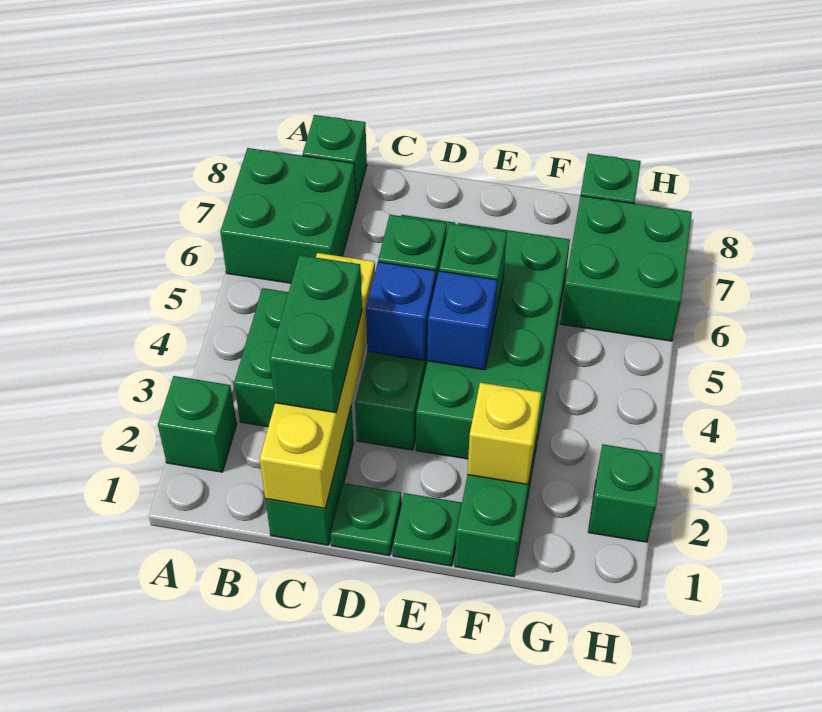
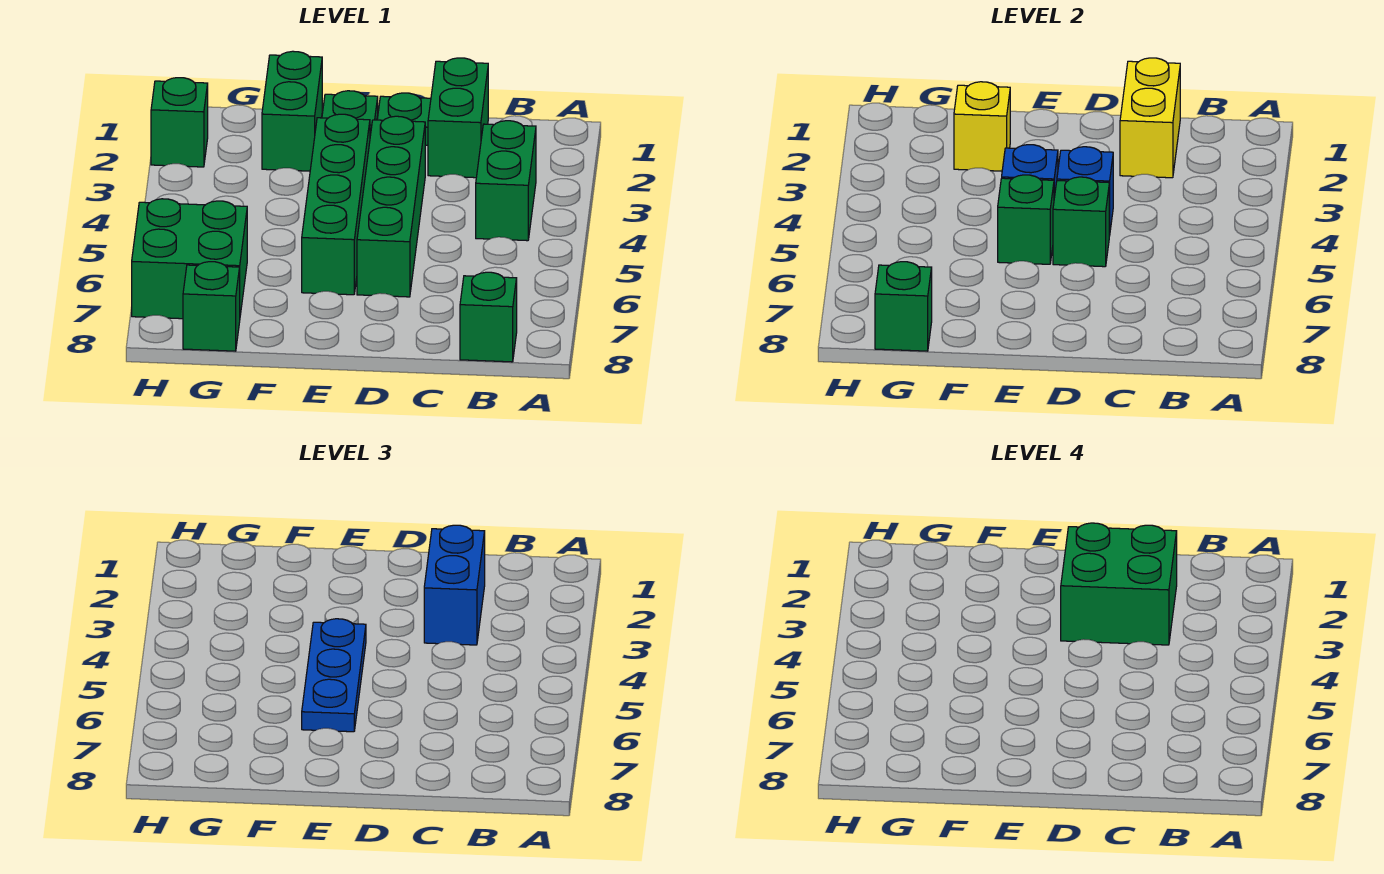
green brick A2 level 1 -> green brick G8 level 2
green brick A6:B7 level 1 -> green brick C2:D3 level 4
yellow brick C1:C4 level 2 -> yellow brick C1:C2 level 2
green brick C2:C3 level 3 -> blue brick C2:C3 level 3
green brick E3:F6 level 1 -> green brick E3:E6 level 1
none -> blue plate E4:E6 level 3

